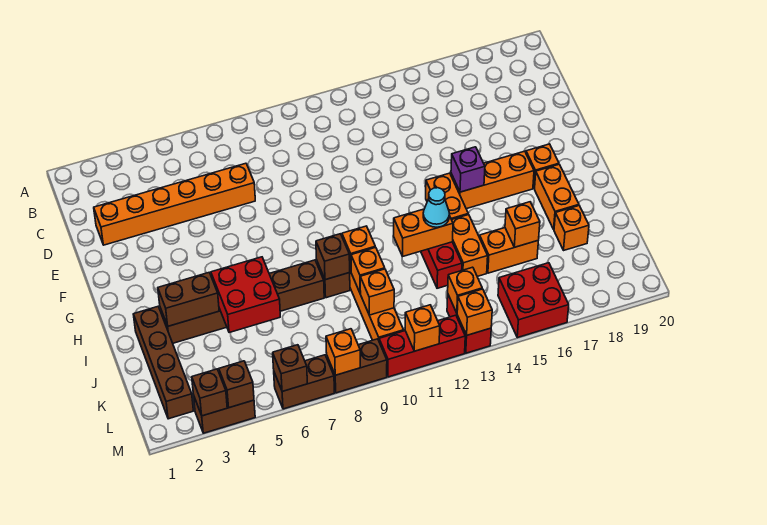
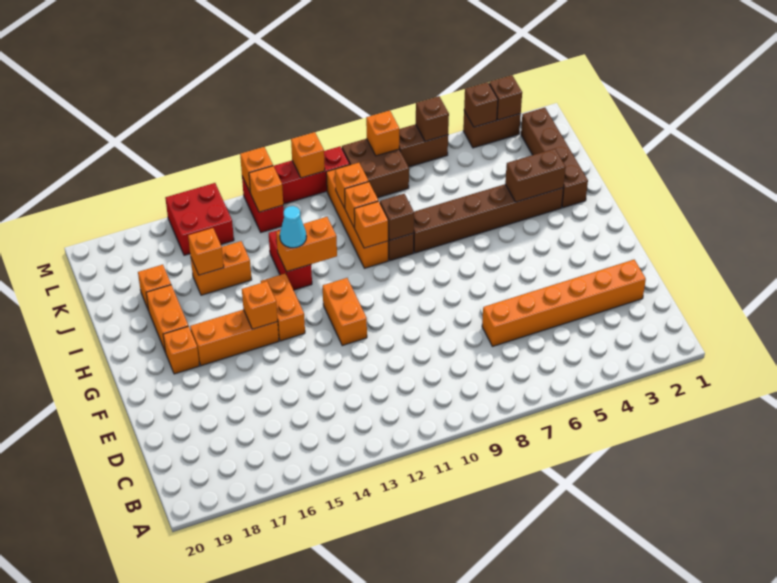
purple brick G15 level 2 -> orange brick G15 level 2
red brick I5:J6 level 2 -> none
orange brick I14:J14 level 1 -> orange brick F12:G12 level 1
brown brick M8:M9 level 1 -> brown brick L8:M9 level 1

